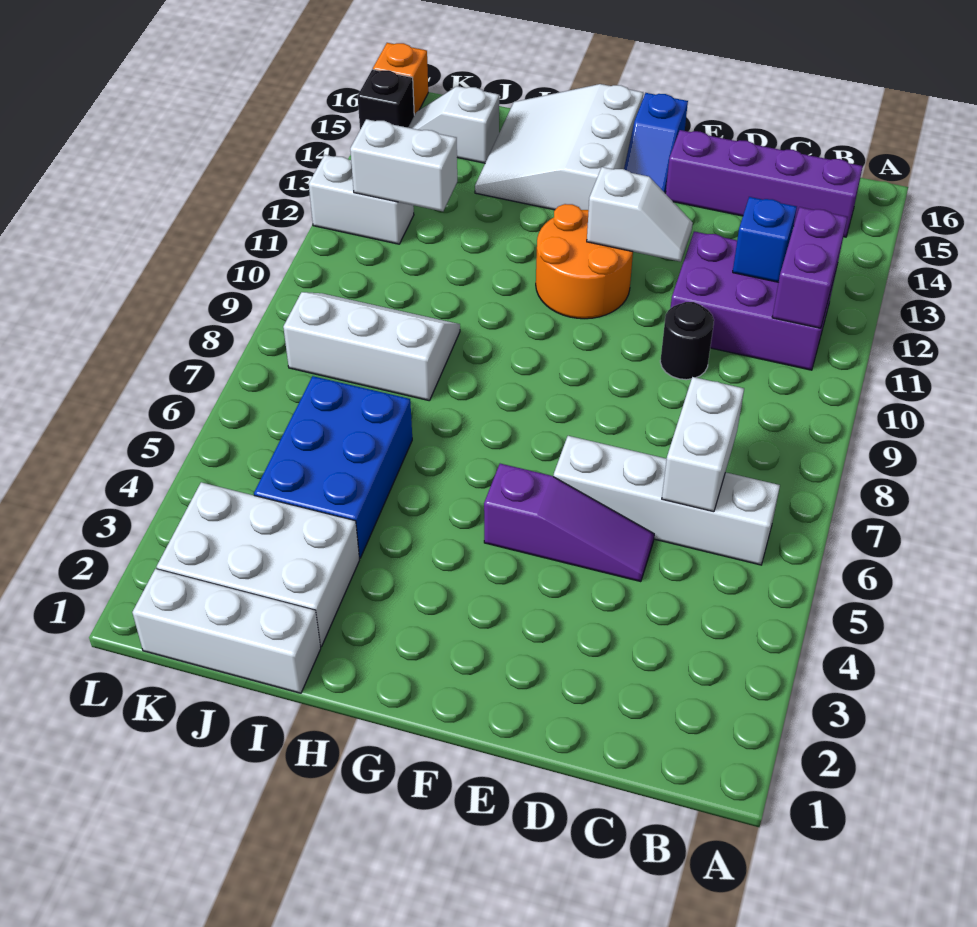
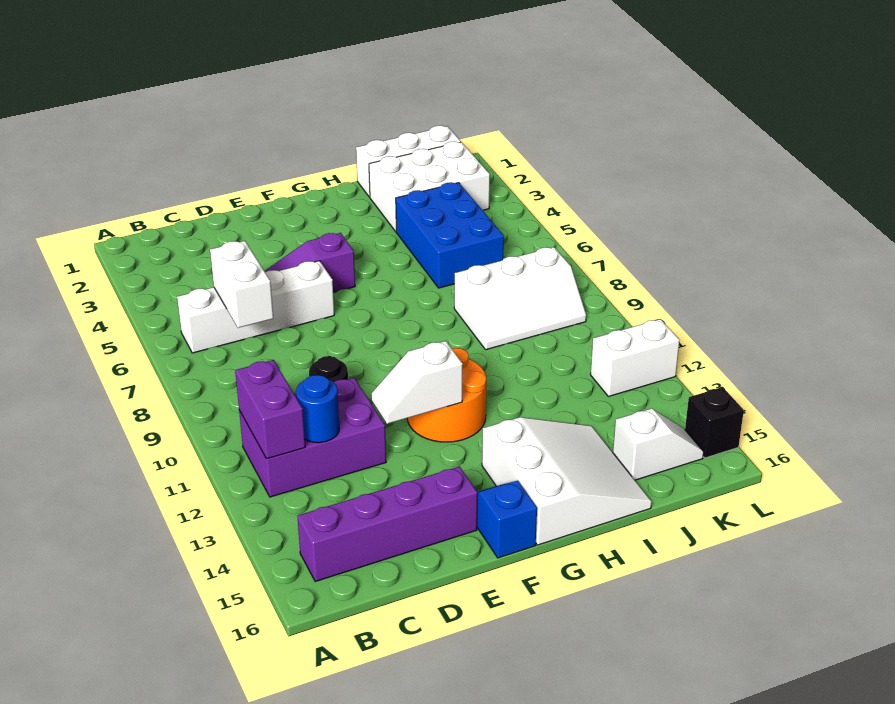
blue brick C12 level 2 -> blue round brick C12 level 2
white brick J12:K12 level 2 -> none
orange brick L16 level 1 -> none

